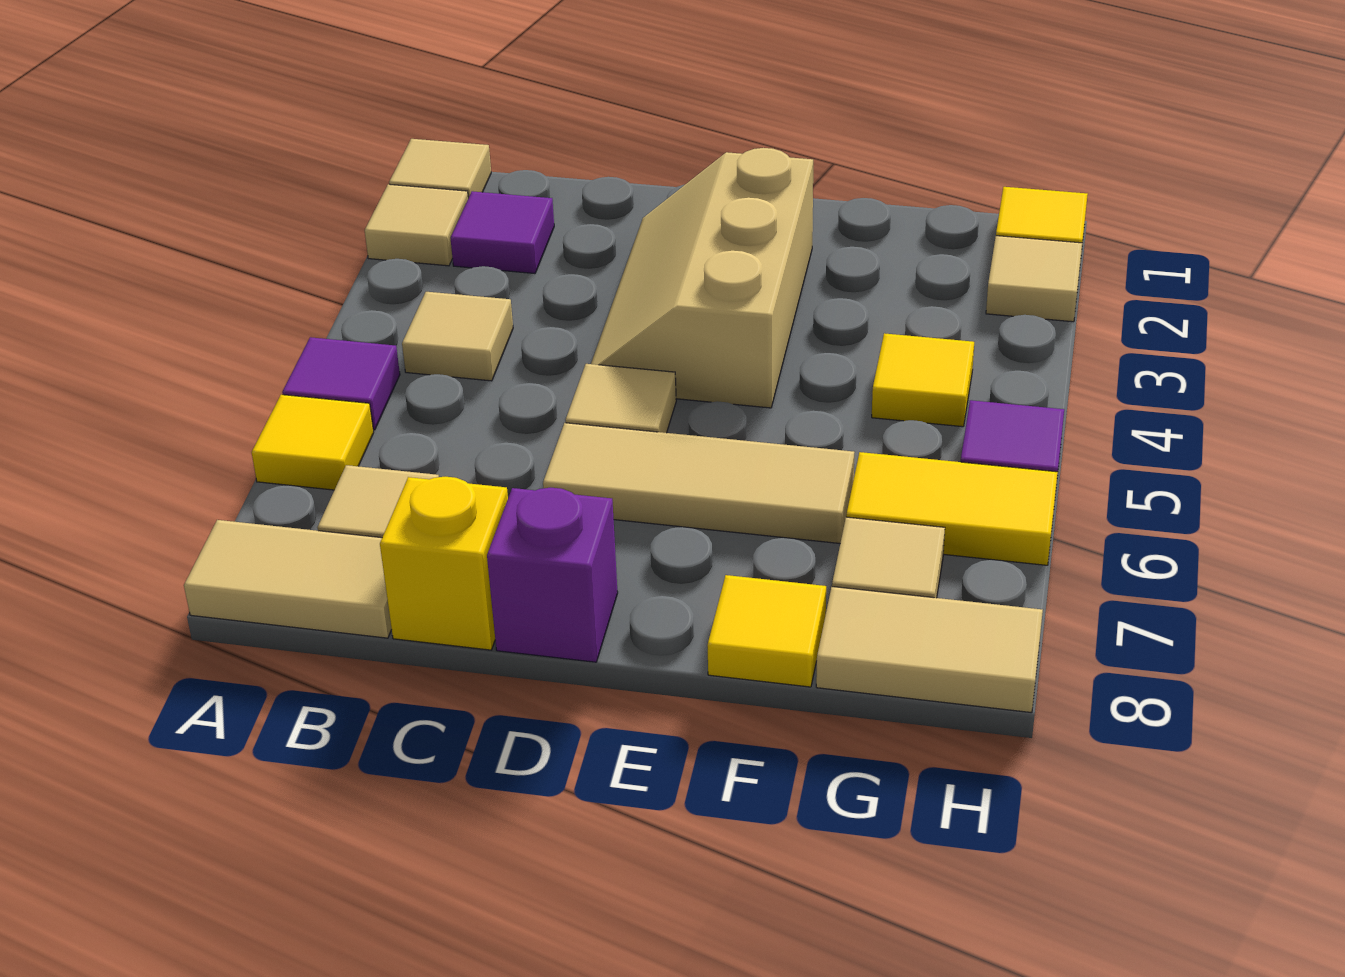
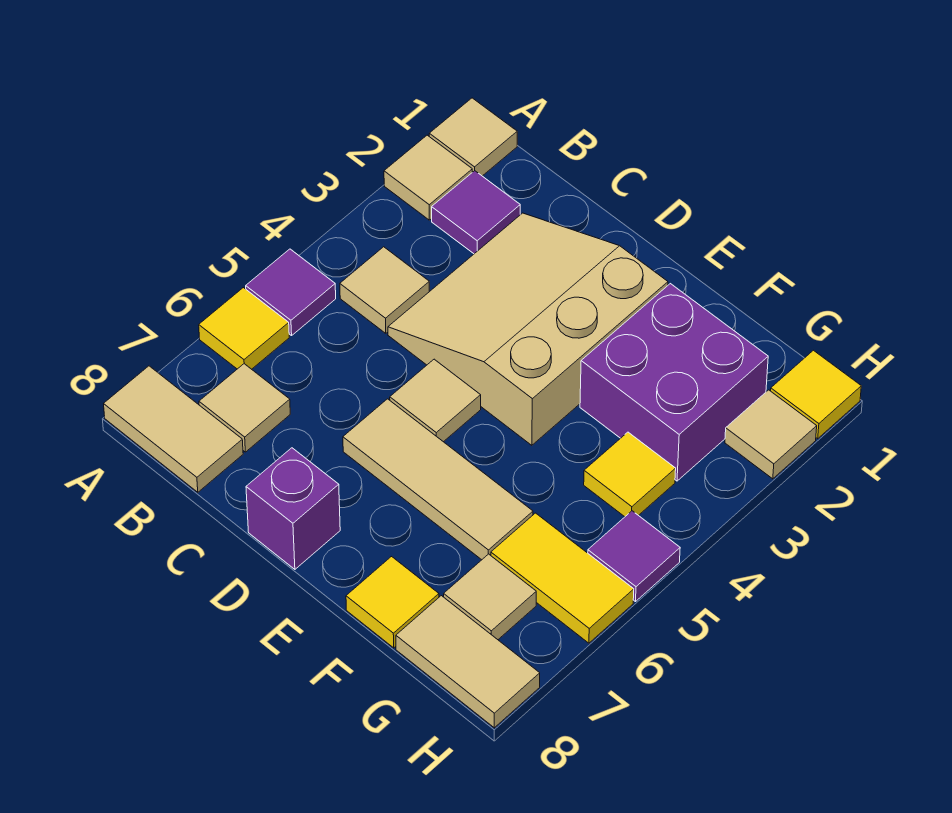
yellow brick C8 level 1 -> none
tan slope D2:E4 level 1 top E -> tan slope C2:E4 level 1 top E
none -> purple brick F2:G3 level 1

